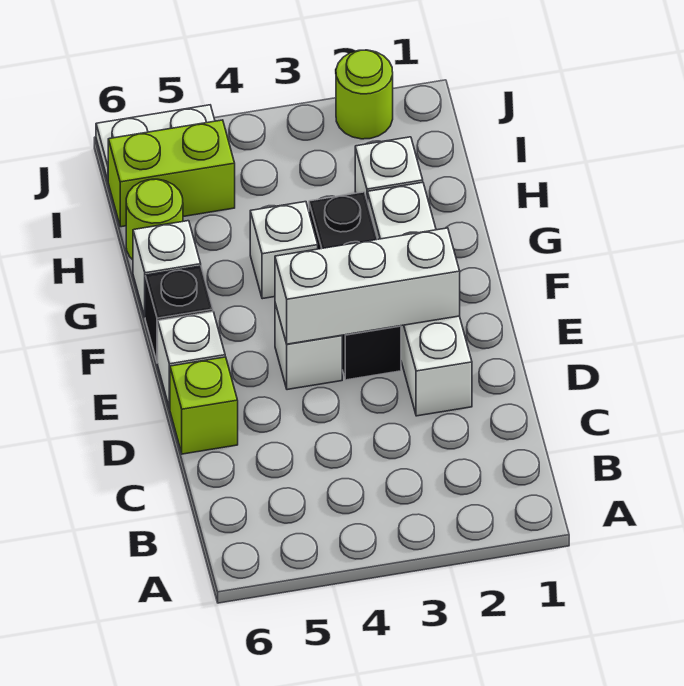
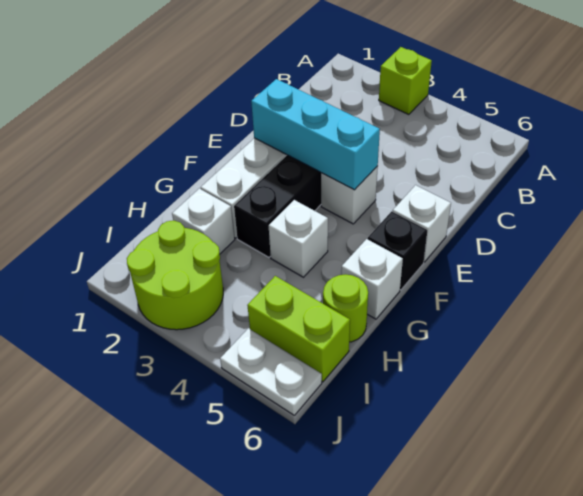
lime brick D6 level 1 -> lime brick A3 level 1
white brick E2:E4 level 2 -> cyan brick E2:E4 level 2
lime round brick J2 level 1 -> lime round brick I2:J3 level 1

